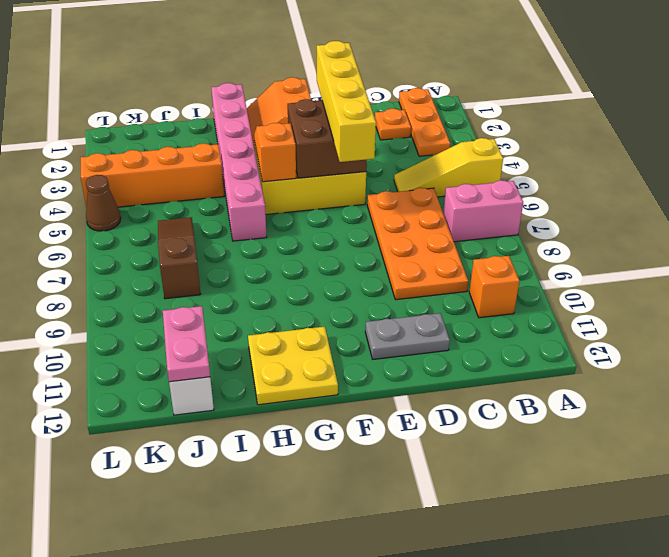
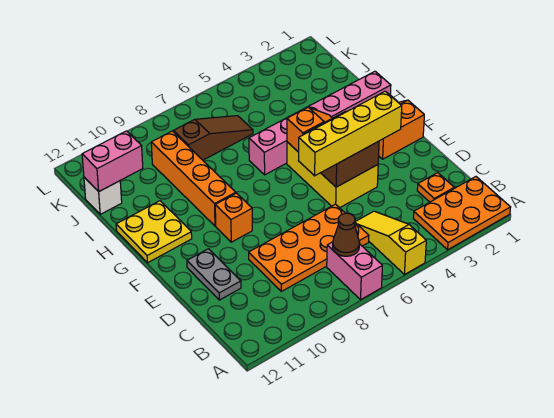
orange plate B1:B3 level 1 -> orange plate A1:B3 level 1
orange brick B10 level 1 -> orange brick F9 level 1
orange brick I4:L4 level 1 -> orange brick G9:J9 level 1
pink plate J11:J12 level 2 -> pink brick J11:J12 level 2
brown cone L5 level 1 -> brown cone B7 level 2

